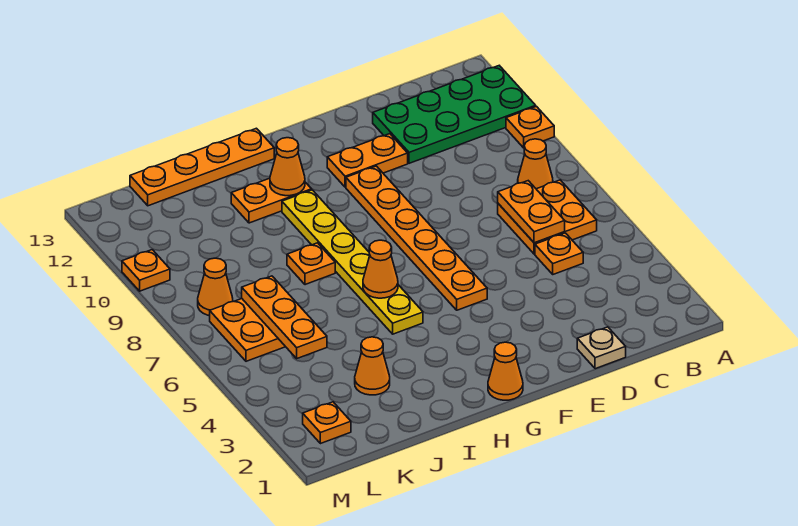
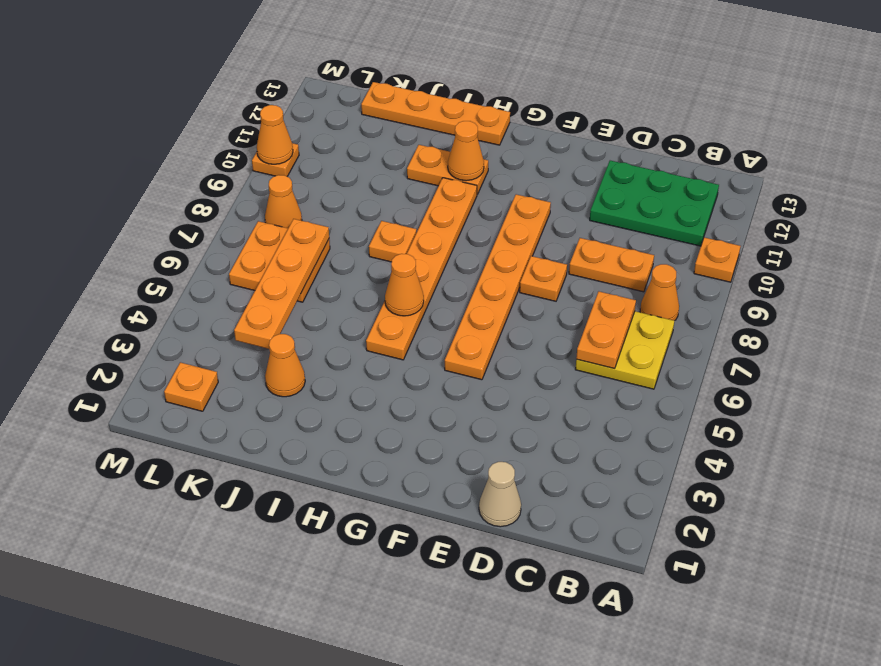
green plate A11:D12 level 1 -> green plate B11:D12 level 1
orange plate B6:C7 level 1 -> yellow plate B6:C7 level 1
orange plate C5 level 1 -> orange plate E8 level 1
tan plate D1 level 1 -> tan cone D1 level 1
orange plate E11:F11 level 1 -> orange plate C9:D9 level 1
orange cone G1 level 1 -> orange cone M10 level 2
yellow plate H5:H10 level 1 -> orange plate H5:H10 level 1
orange plate K5:K7 level 2 -> orange plate K4:K7 level 2

